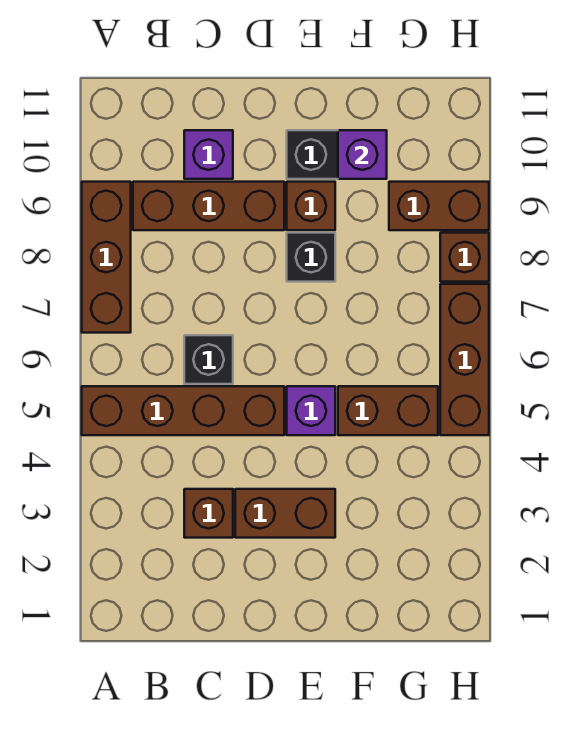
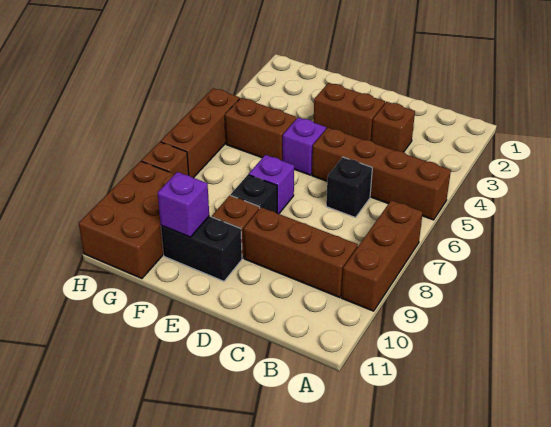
purple brick C10 level 1 -> purple brick E7 level 1
brown brick G9:H9 level 1 -> brown brick G9:H11 level 1

